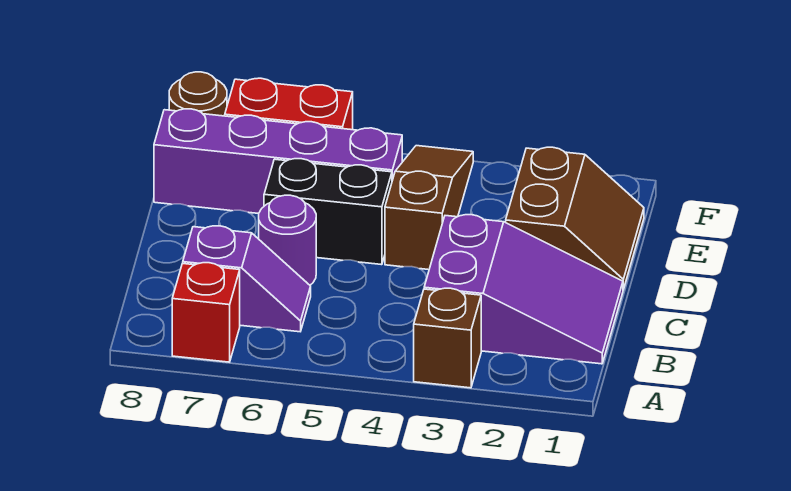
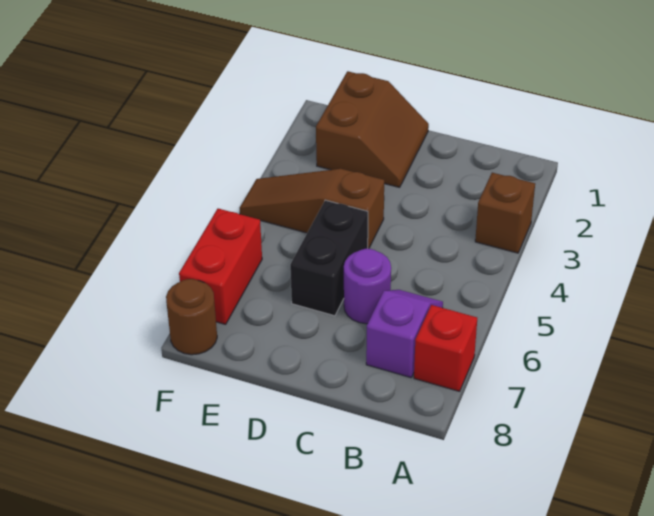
purple slope B1:C3 level 1 top 3 -> none
brown slope D1:E2 level 1 top 2 -> brown slope D1:E2 level 1 top E
purple brick E5:E8 level 1 -> none

